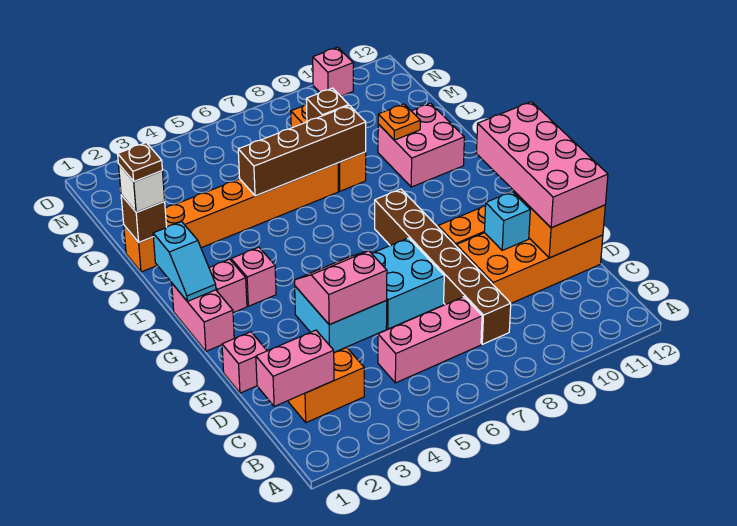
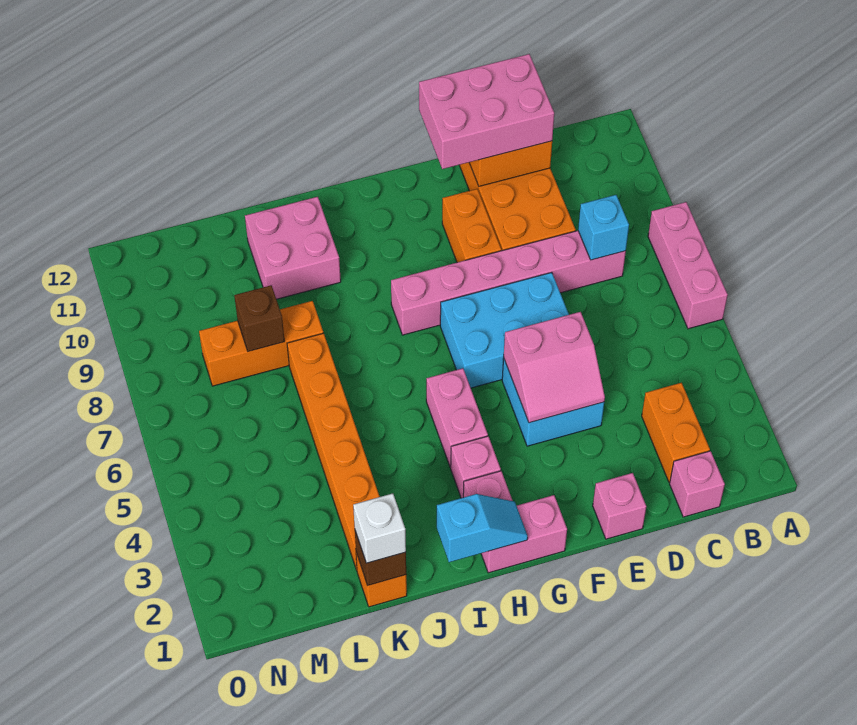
pink brick C1:C2 level 2 -> pink brick H4:H5 level 1
pink brick C5:C7 level 1 -> pink brick A6:A8 level 1
brown brick C8:H8 level 1 -> pink brick C8:H8 level 1
pink brick D11:G12 level 3 -> pink brick D11:F12 level 3
pink slope E4:F5 level 2 top E -> pink slope E4:F5 level 2 top 5
cyan brick E6:F7 level 1 -> cyan brick E6:G7 level 1
cyan brick E10 level 2 -> cyan brick C8 level 2
brown plate K1 level 4 -> none
brown brick K5:K8 level 2 -> none
orange plate K10 level 2 -> none
pink brick O10 level 1 -> pink brick C1 level 1

